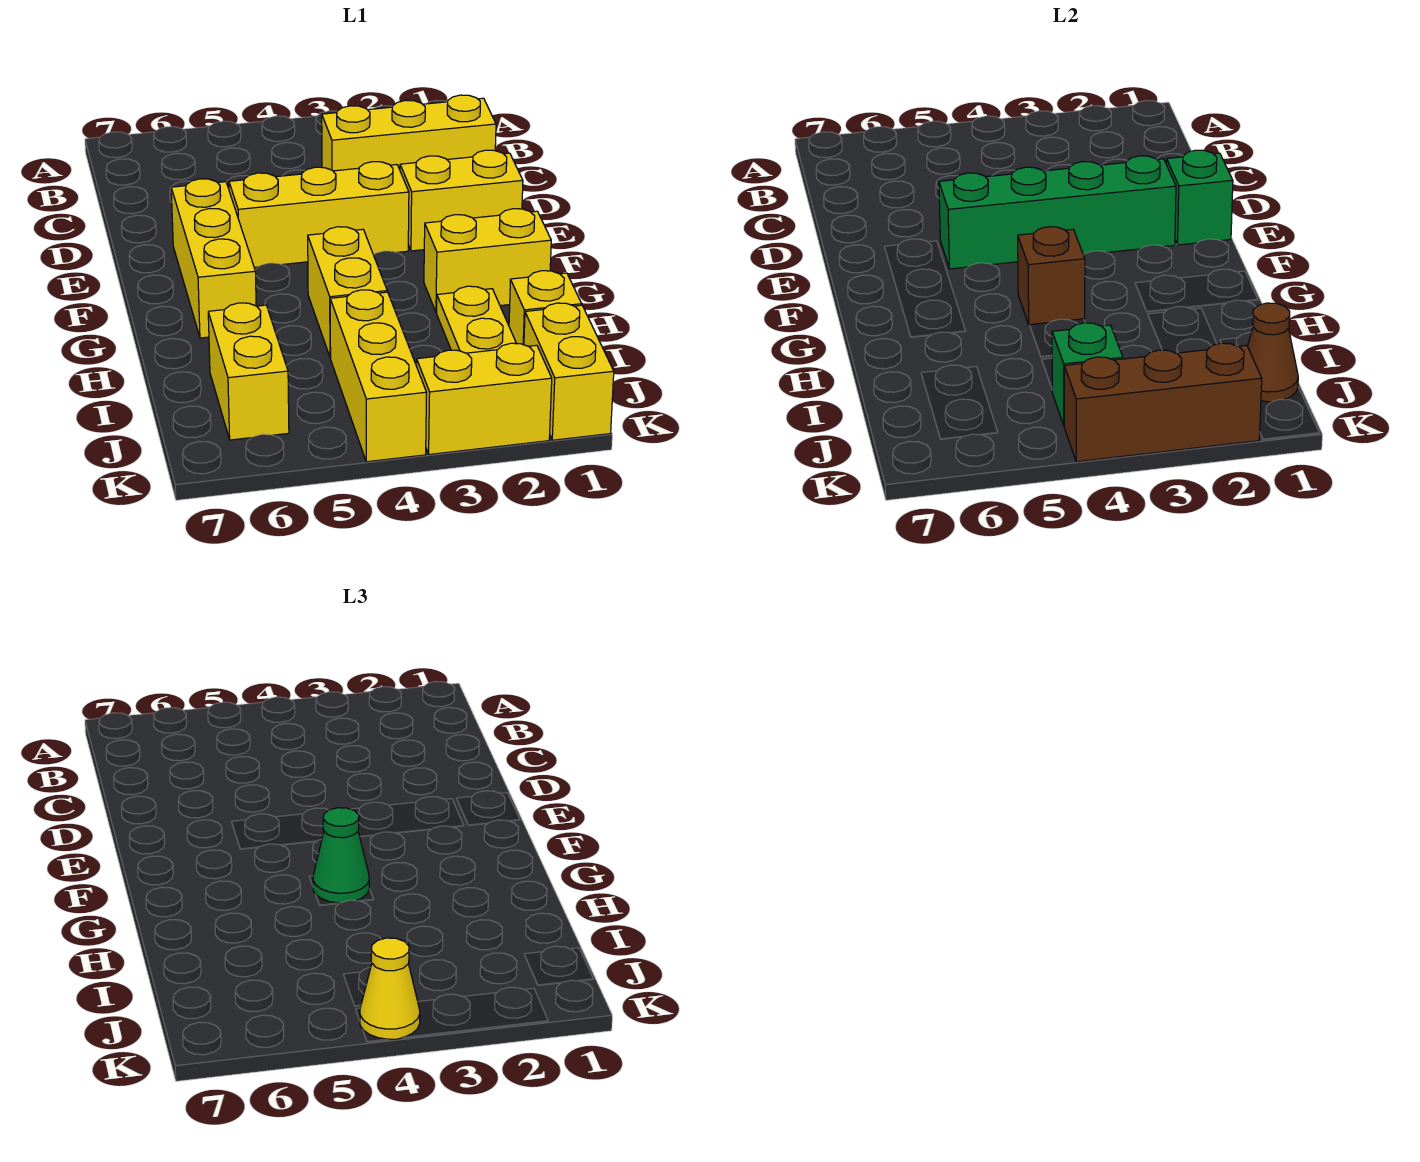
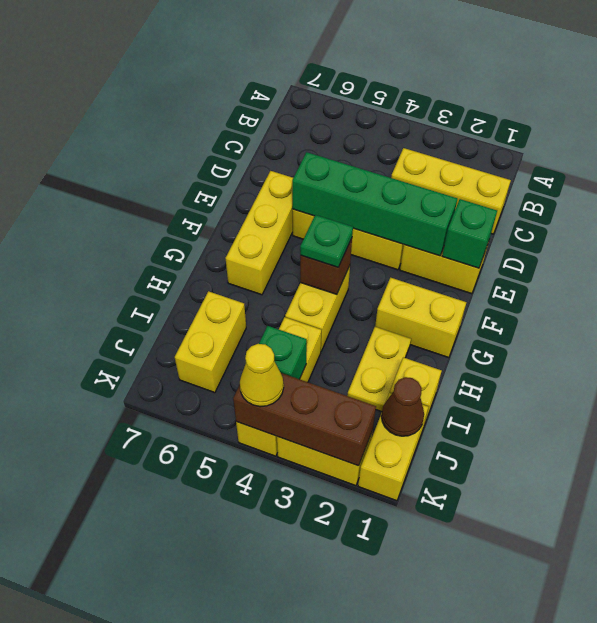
green cone G4 level 3 -> green plate G4 level 3

